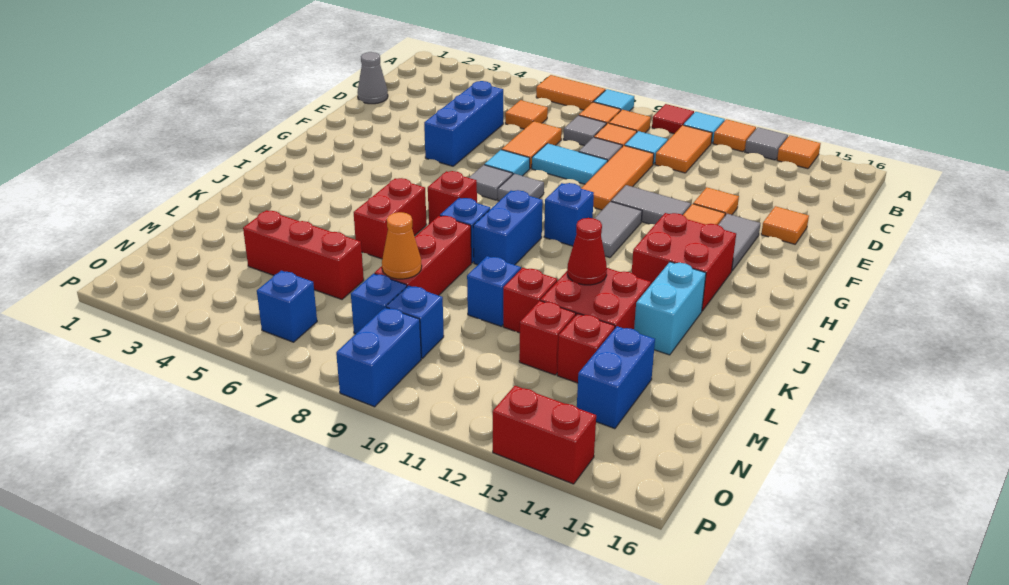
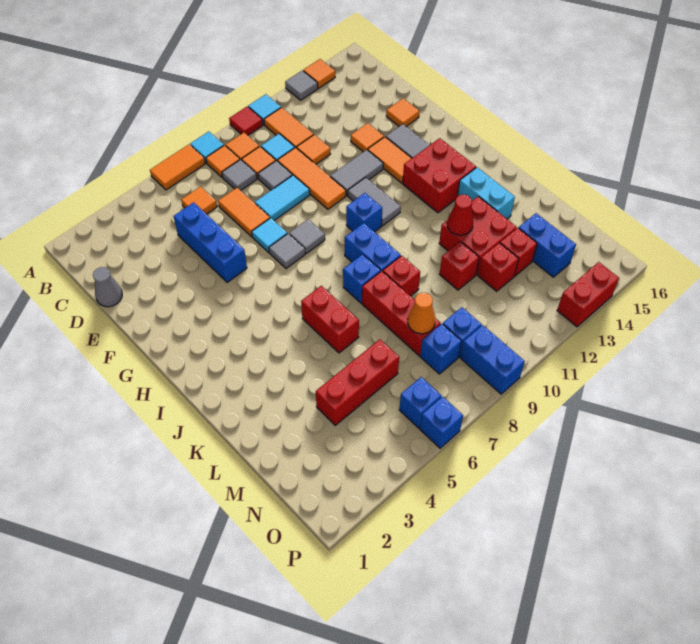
orange tile A12 level 1 -> orange tile D11 level 1
red brick I7 level 1 -> red brick K9 level 1
blue brick L10 level 1 -> blue brick P6 level 1

